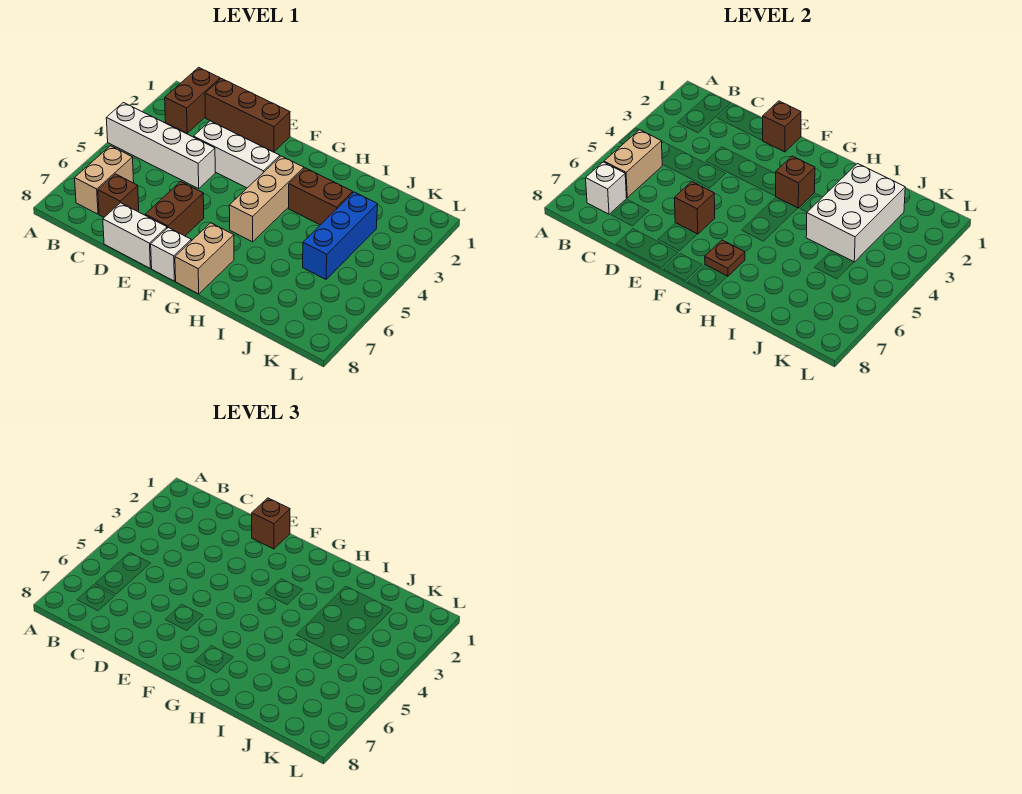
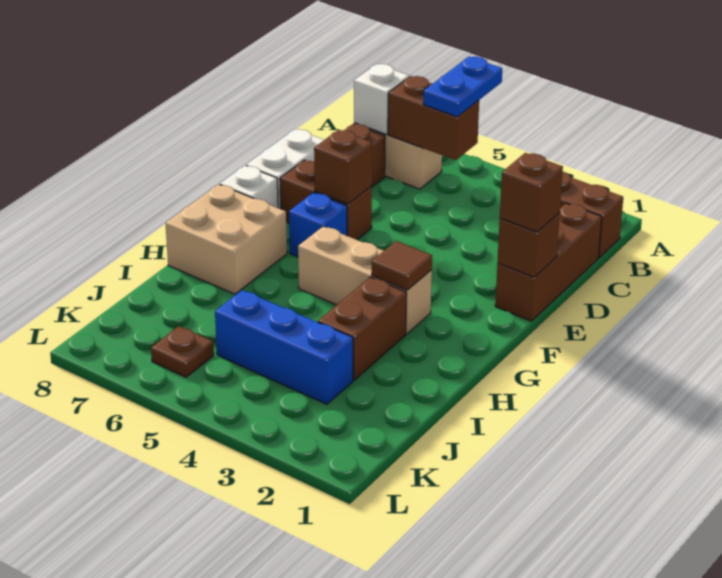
white brick A4:D4 level 1 -> none
none -> blue plate A5:B5 level 3
tan brick B5:B6 level 2 -> brown brick B5:B6 level 2
white brick D3:F3 level 1 -> none
none -> blue brick F6 level 1
brown brick G3 level 2 -> brown tile G3 level 2
tan brick G7:G8 level 1 -> tan brick G7:H8 level 1
brown plate G7 level 2 -> brown plate K6 level 1
white brick I2:J4 level 2 -> none

